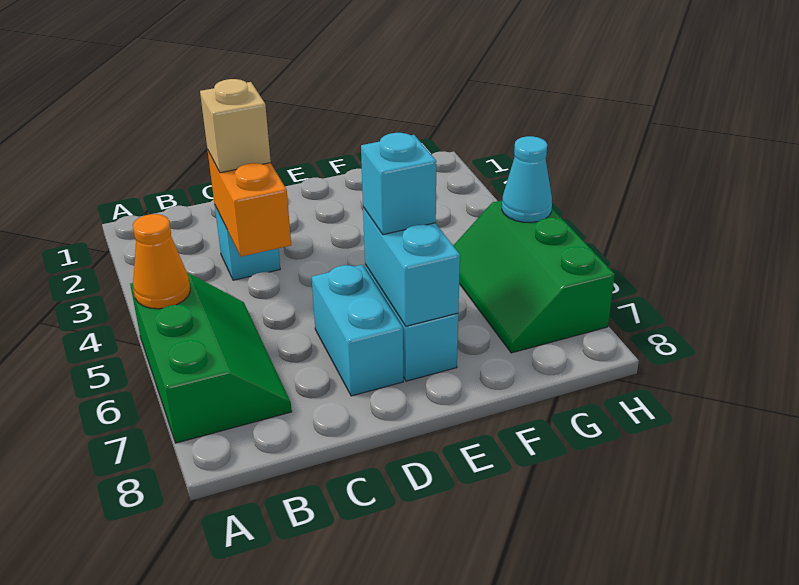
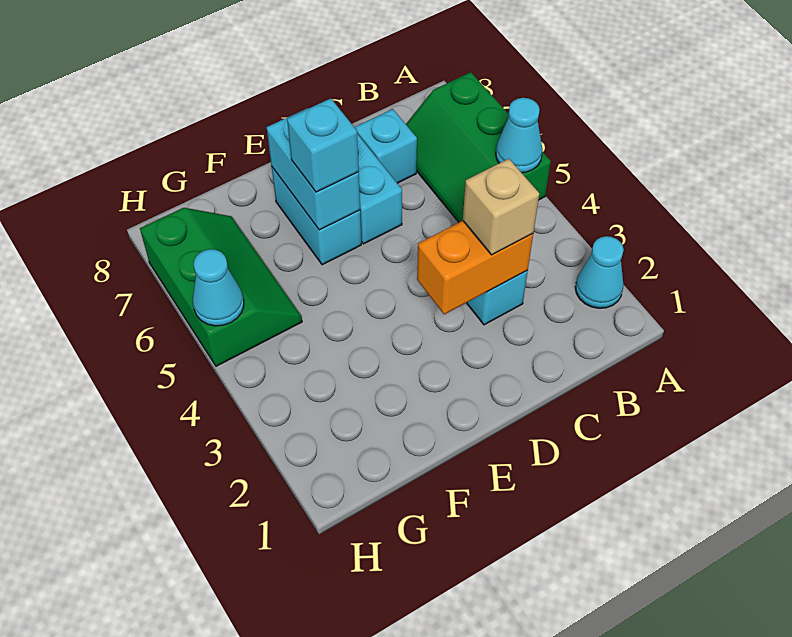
none -> cyan cone A2 level 1
orange cone A5 level 2 -> cyan cone A5 level 2
orange brick C3:C4 level 2 -> orange brick C3:D3 level 2
none -> cyan brick C7 level 1

